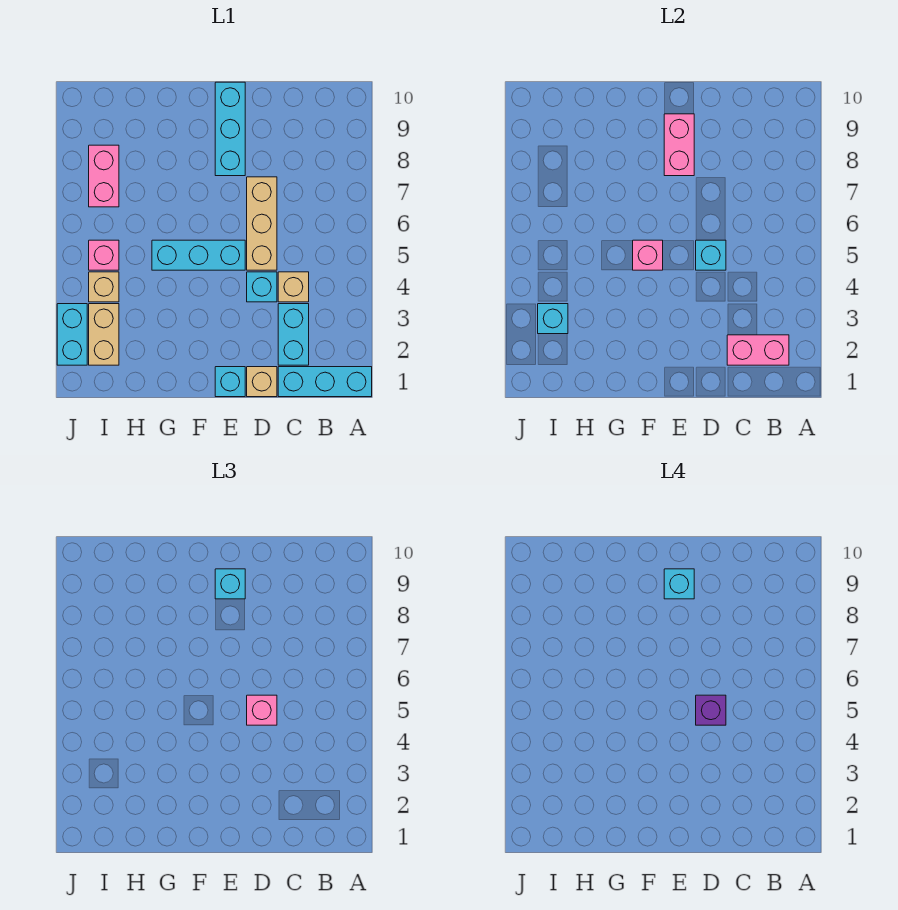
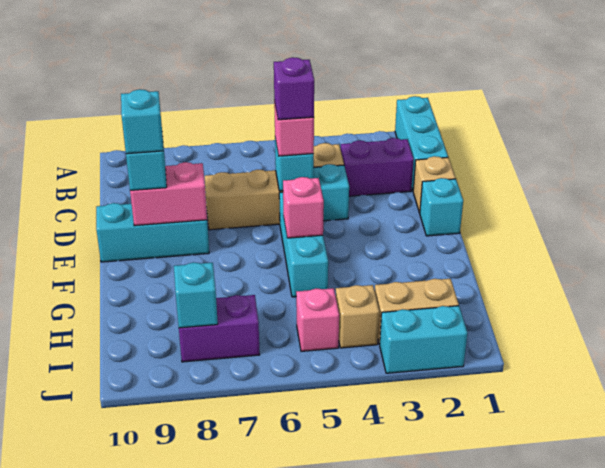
pink brick B2:C2 level 2 -> none
cyan brick C2:C3 level 1 -> purple brick C2:C3 level 1
cyan brick I3 level 2 -> cyan brick I8 level 2
pink brick I7:I8 level 1 -> purple brick I7:I8 level 1

